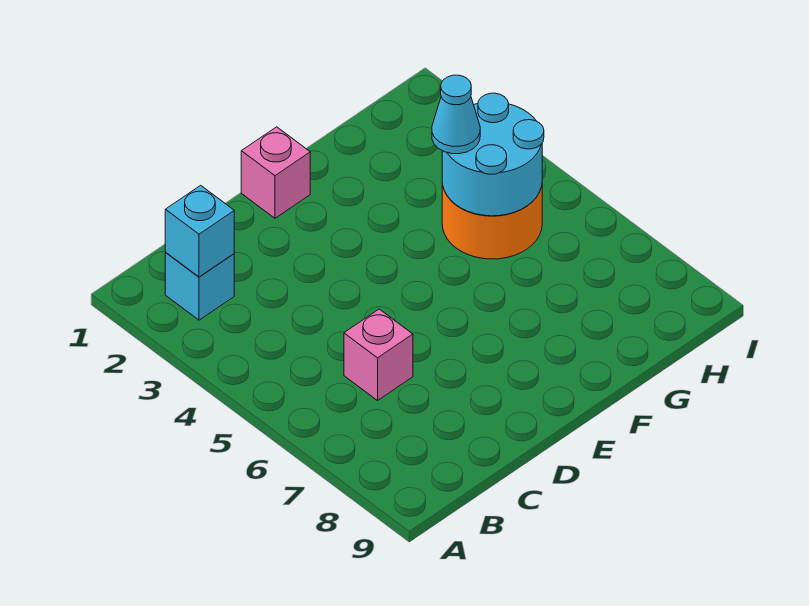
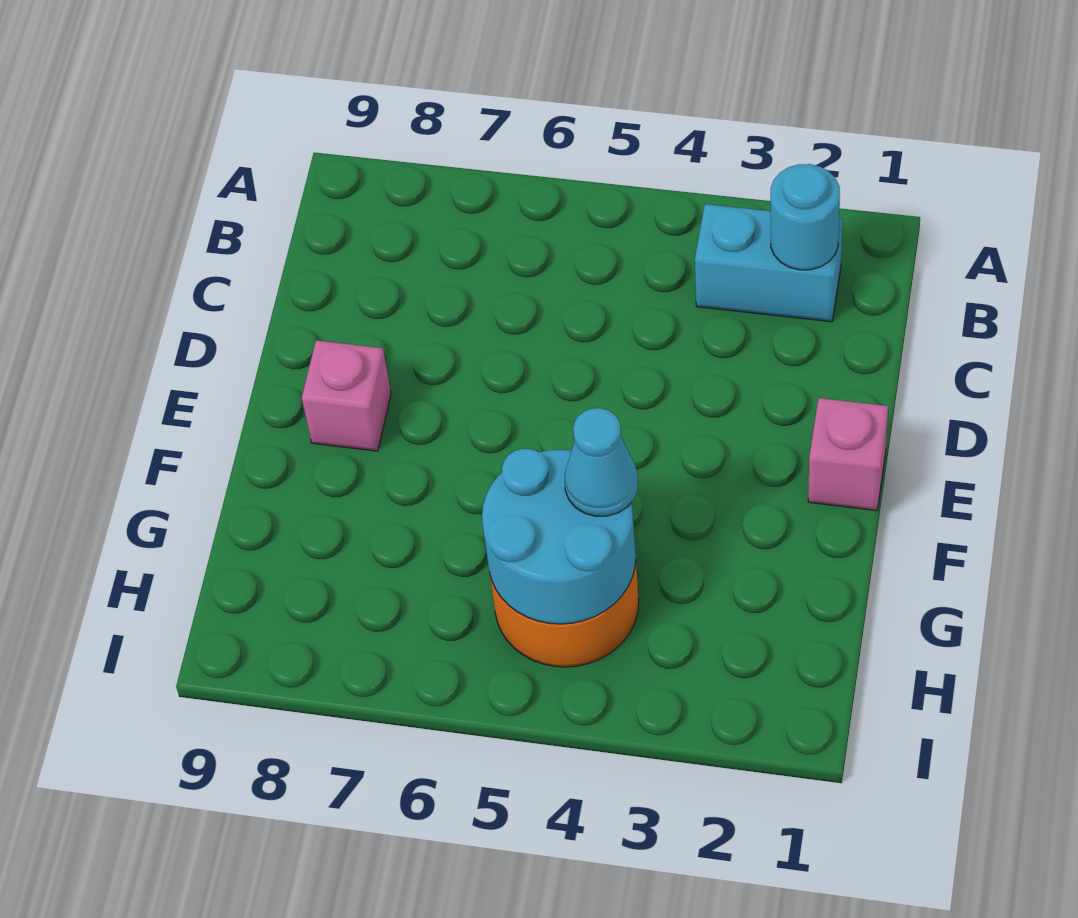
cyan brick B2 level 1 -> cyan brick B2:B3 level 1
cyan brick B2 level 2 -> cyan round brick B2 level 2
pink brick C6 level 1 -> pink brick E8 level 1

